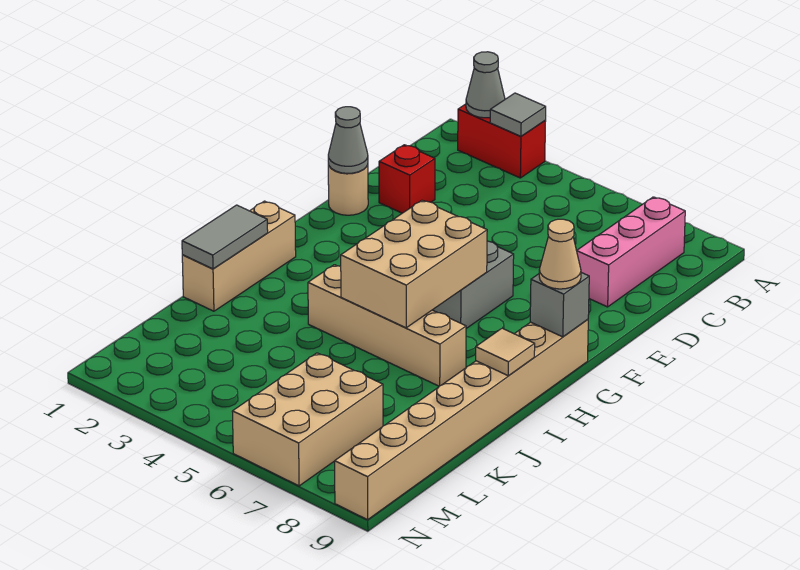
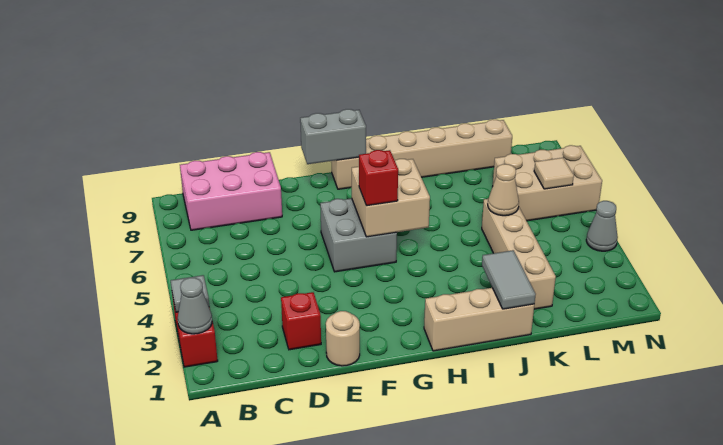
pink brick B8:D8 level 1 -> pink brick B8:D9 level 1
grey cone E1 level 2 -> grey cone N4 level 1
tan brick G5:I6 level 2 -> tan brick G5:H6 level 2
none -> red brick G5 level 3
tan brick G9:N9 level 1 -> tan brick G9:L9 level 1
grey brick G9 level 2 -> grey brick F9:G9 level 2
tan cone G9 level 3 -> tan cone K5 level 2
grey tile I1:J1 level 2 -> grey tile J1:J2 level 2
tan brick I4:I7 level 1 -> tan brick K2:K5 level 1
tan tile I9 level 2 -> tan tile M6 level 2

